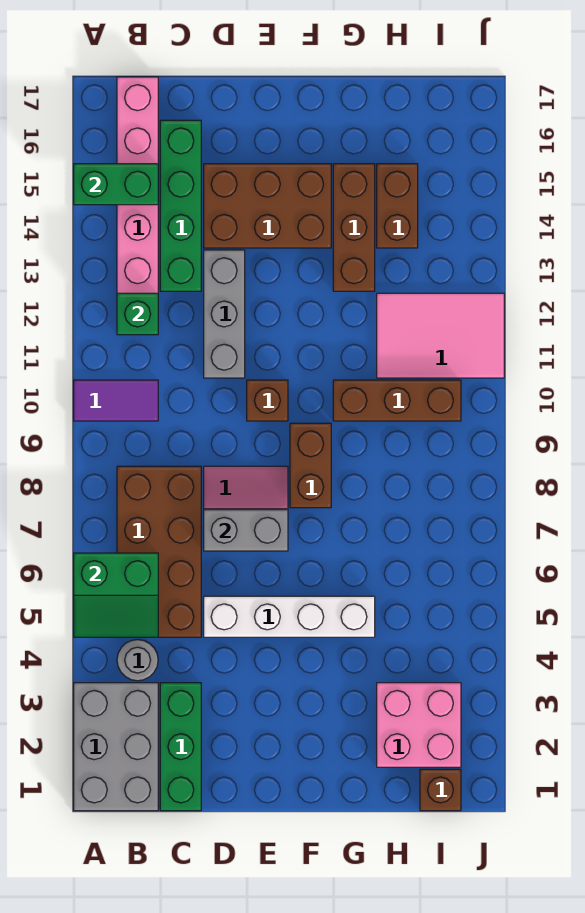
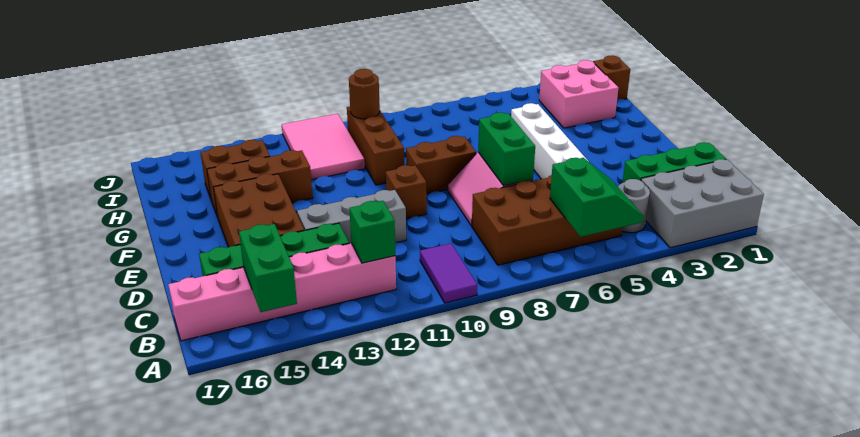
grey brick D7:E7 level 2 -> green brick D7:E7 level 2
none -> brown round brick I10 level 2

